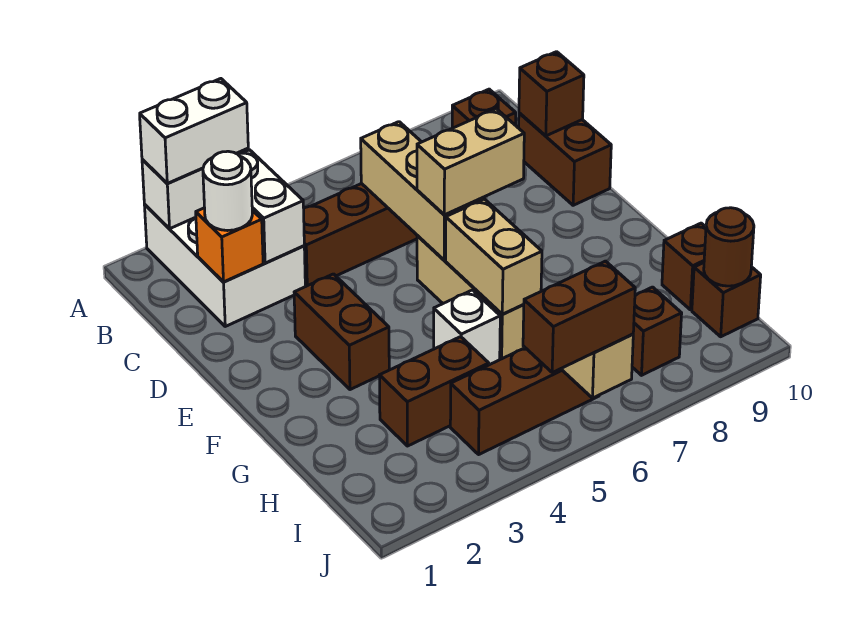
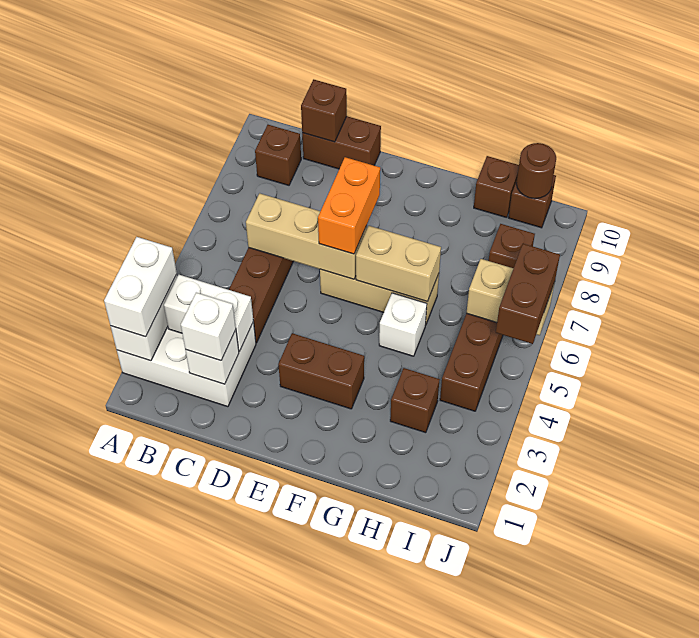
orange brick C2 level 2 -> white brick C2 level 2
white round brick C2 level 3 -> white brick C2 level 3
tan brick E6:E7 level 3 -> orange brick E6:E7 level 3
brown brick H3:H4 level 1 -> brown brick H3 level 1

